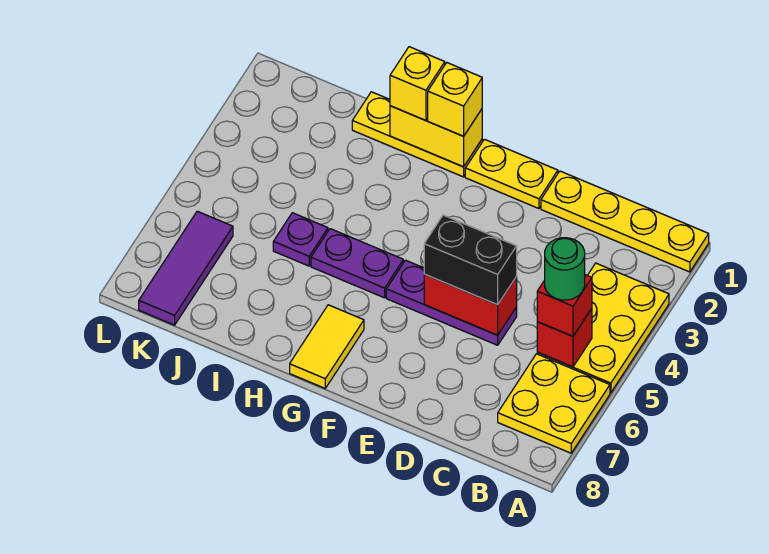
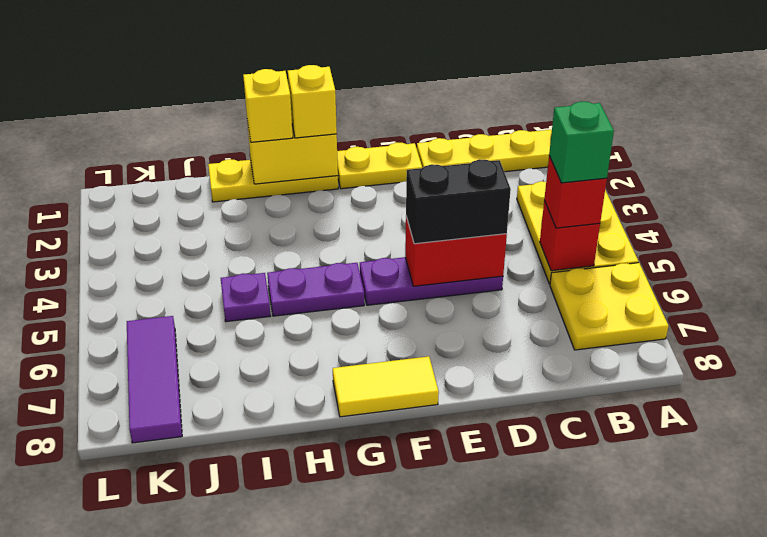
green round brick B5 level 4 -> green brick B5 level 4
yellow tile G7:G8 level 1 -> yellow tile F8:G8 level 1

